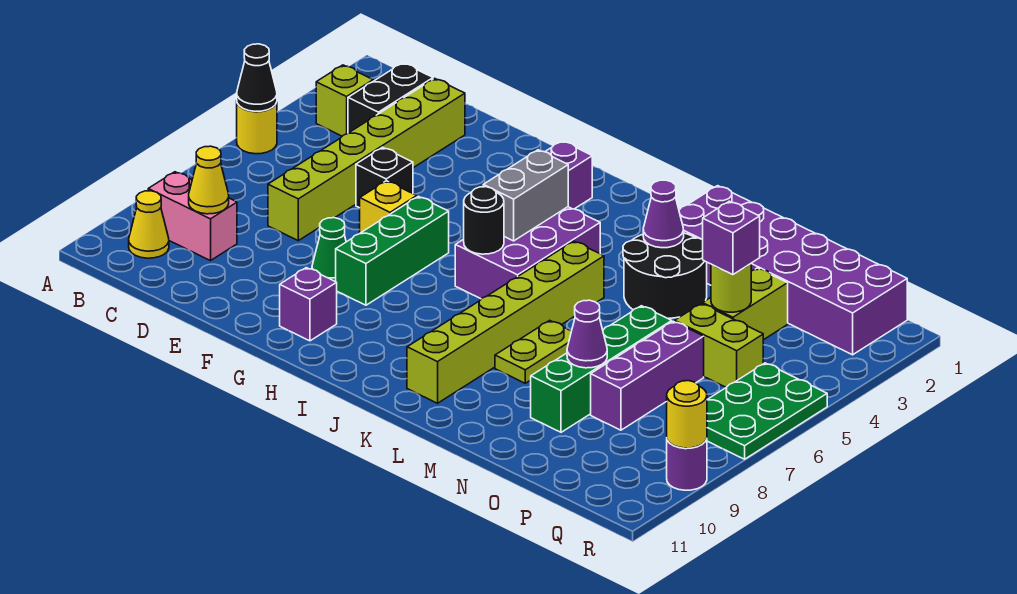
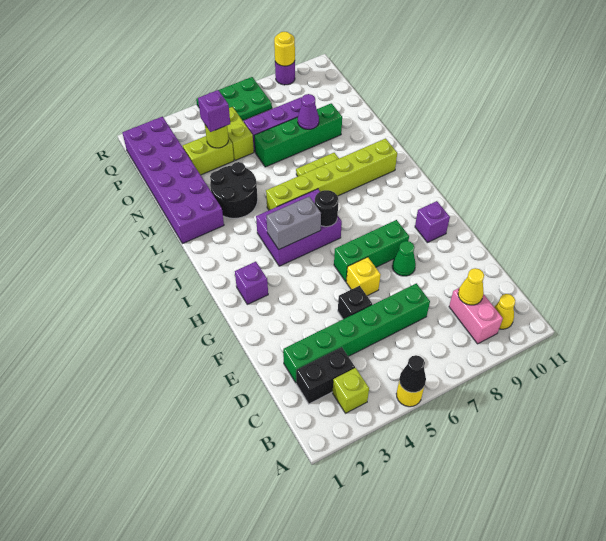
lime brick D2:D7 level 1 -> green brick D2:D7 level 1
purple cone L3 level 2 -> none

